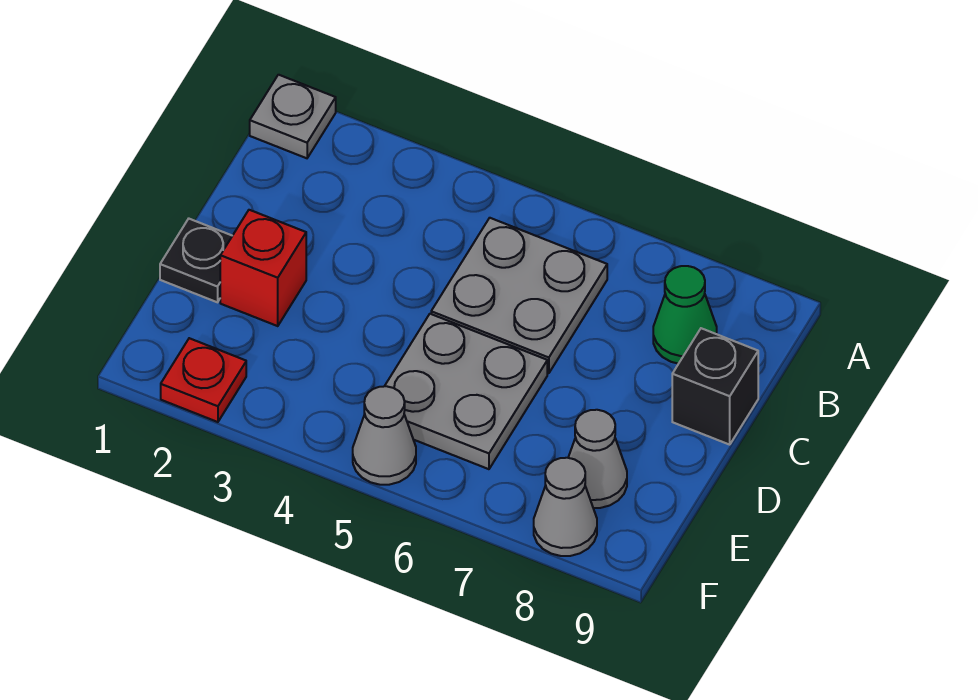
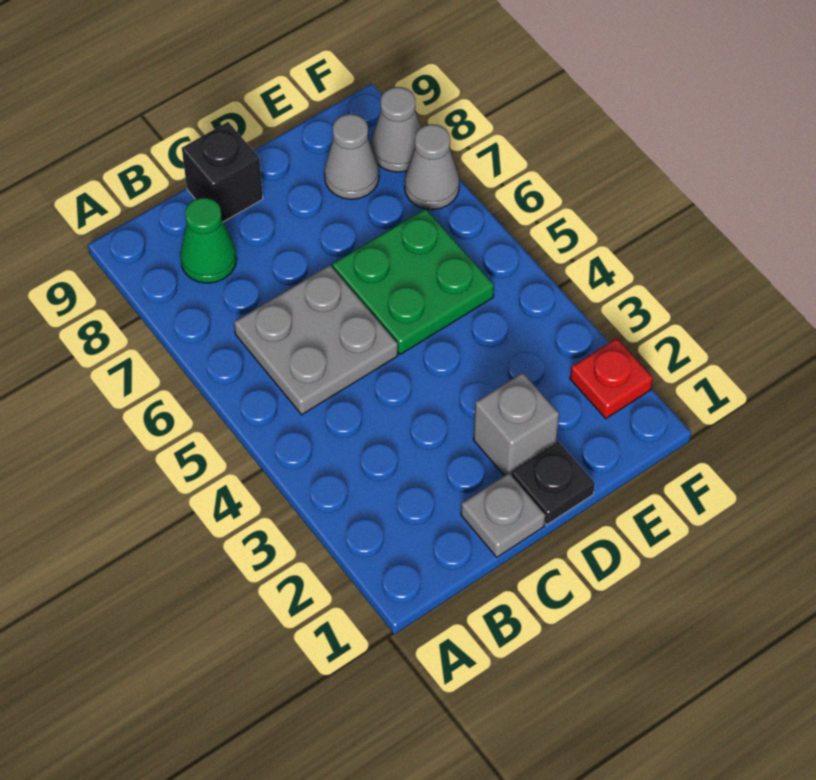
grey plate A1 level 1 -> grey plate C1 level 1
red brick D2 level 1 -> grey brick D2 level 1
grey plate D5:E6 level 1 -> green plate D5:E6 level 1
grey cone F5 level 1 -> grey cone F7 level 1

